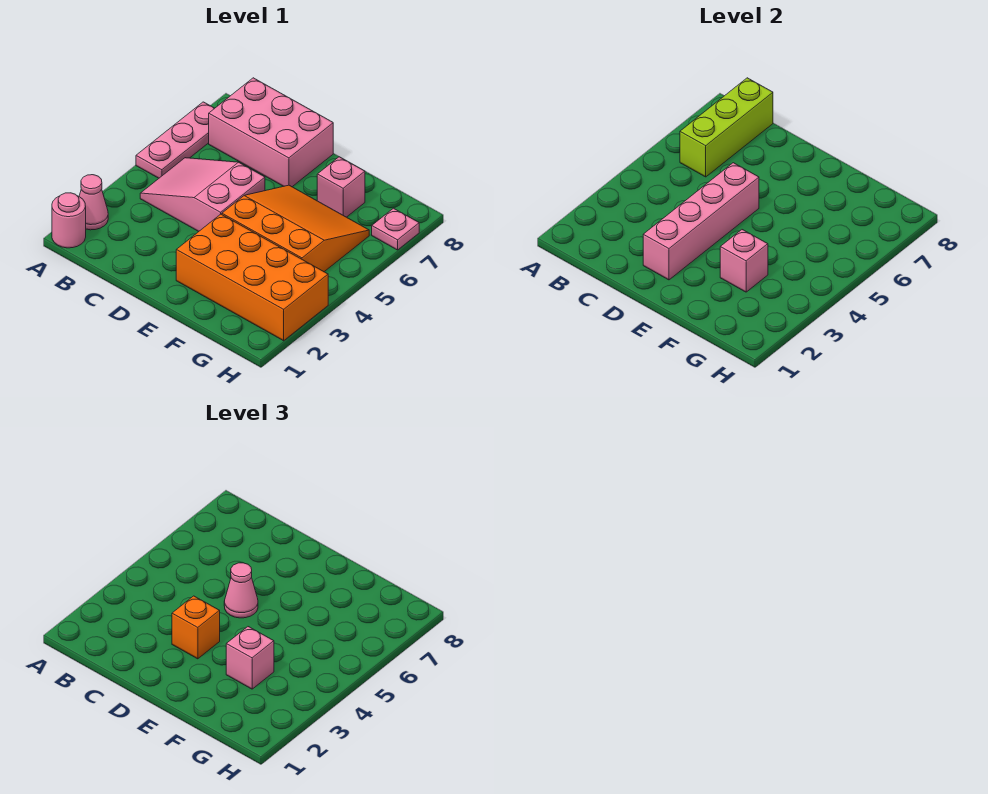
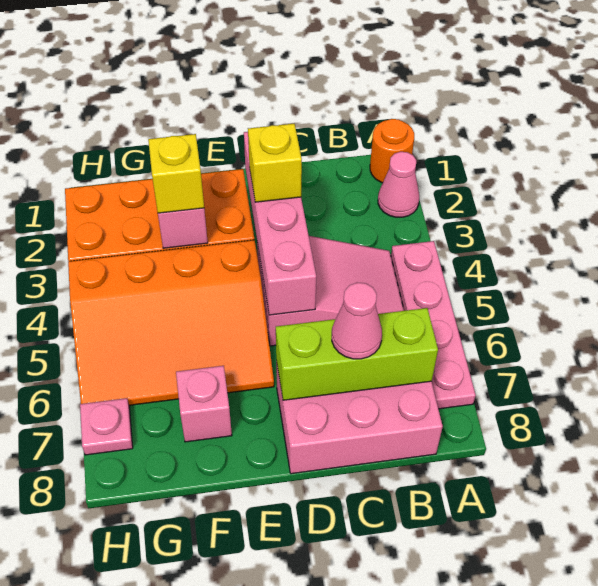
pink round brick A1 level 1 -> orange round brick A1 level 1
pink plate A5:A7 level 1 -> pink plate A4:A7 level 1
lime brick B6:B8 level 2 -> lime brick B7:D7 level 2
orange brick D3 level 3 -> yellow brick D3 level 3
pink cone D5 level 3 -> pink cone C7 level 3
orange slope E4:G6 level 1 top 4 -> orange slope E4:H6 level 1 top 4
pink brick F3 level 3 -> yellow brick F3 level 3

